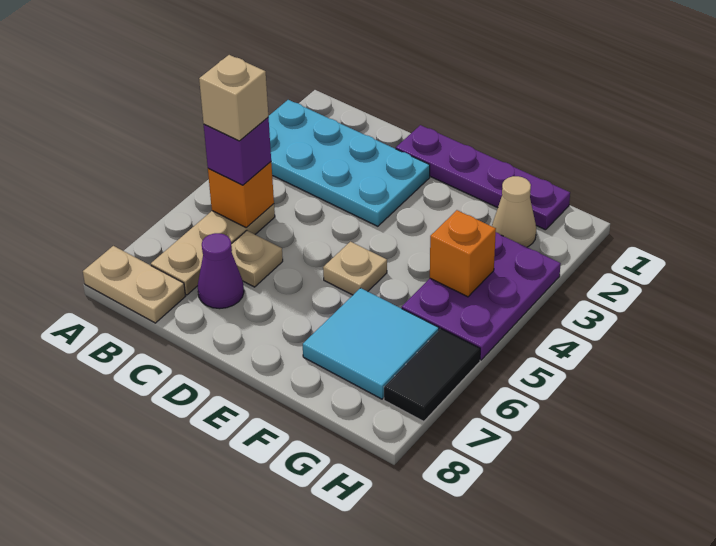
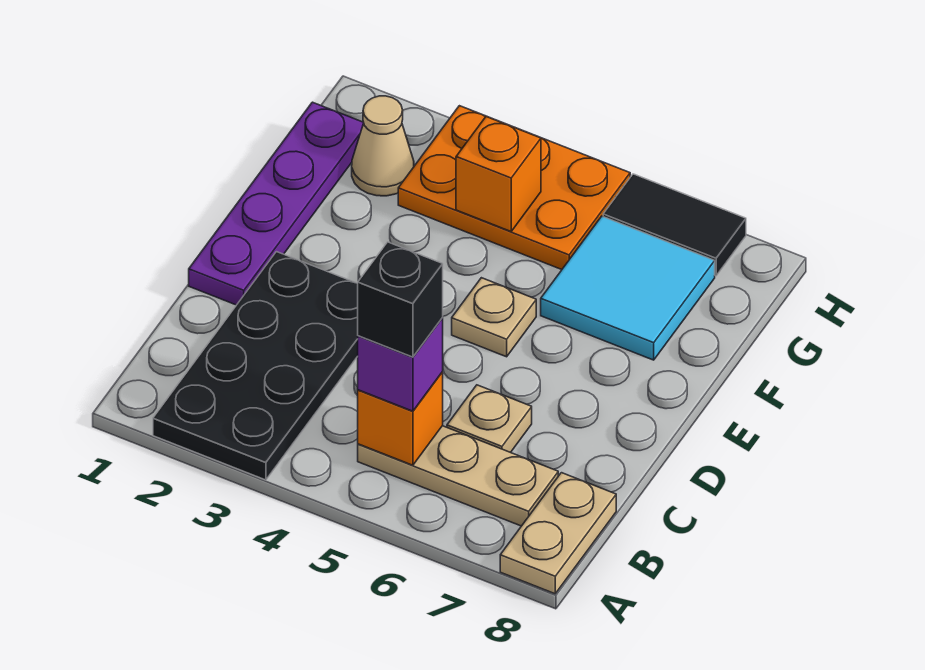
cyan plate A2:D3 level 1 -> black plate A2:D3 level 1
tan brick B5 level 4 -> black brick B5 level 4
purple cone C7 level 1 -> none
purple plate G3:H5 level 1 -> orange plate G3:H5 level 1

